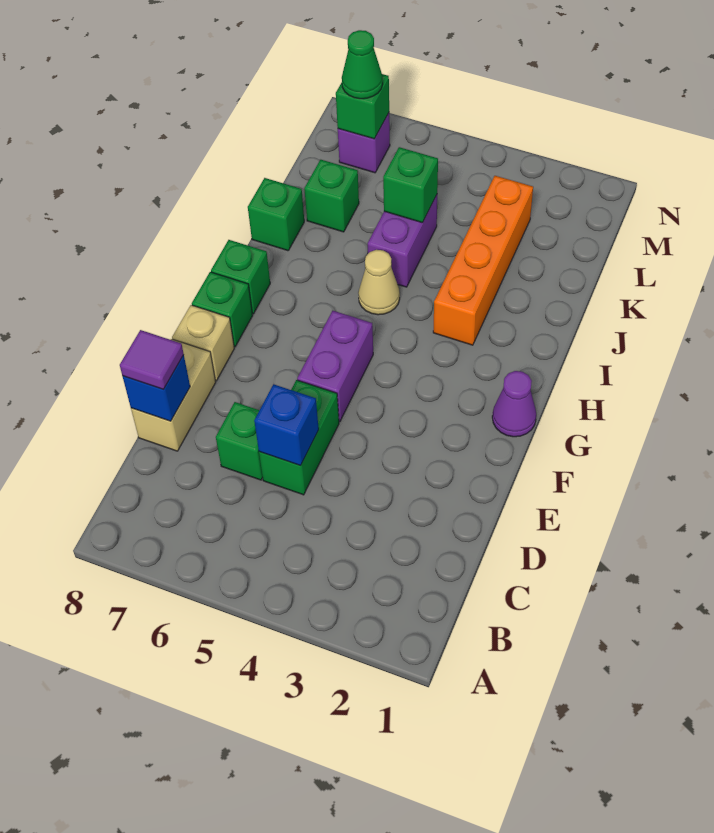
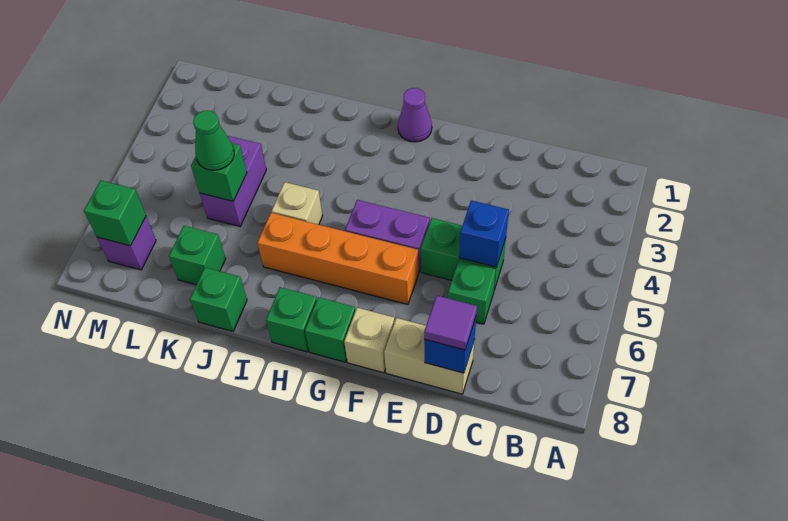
orange brick I3:L3 level 1 -> orange brick F6:I6 level 1
tan cone I5 level 1 -> tan brick I5 level 1
purple brick J5:K5 level 1 -> purple brick K4:K5 level 1
green cone M7 level 3 -> green cone K5 level 3

